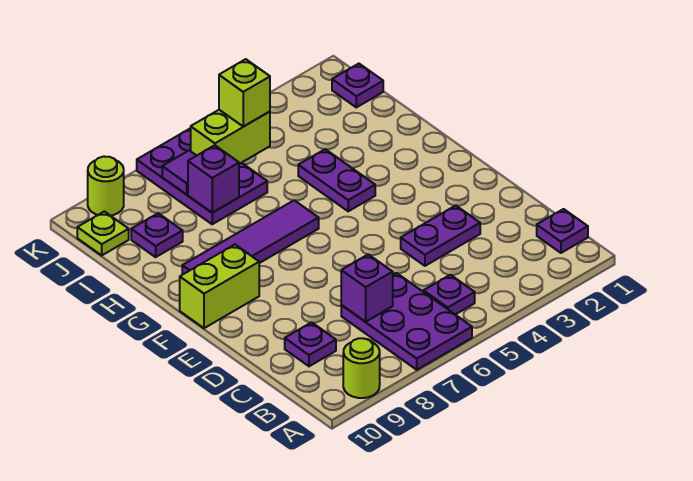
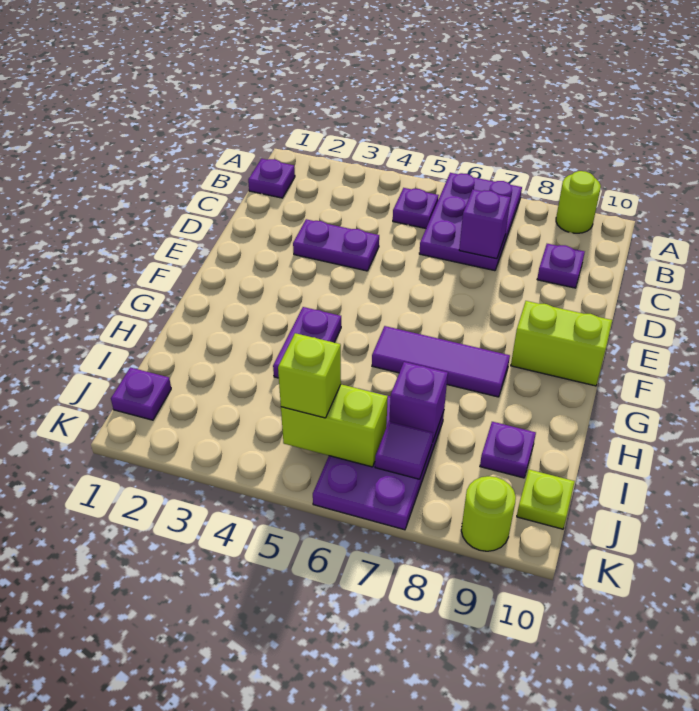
purple tile G6:G9 level 1 -> purple tile G6:G8 level 1

